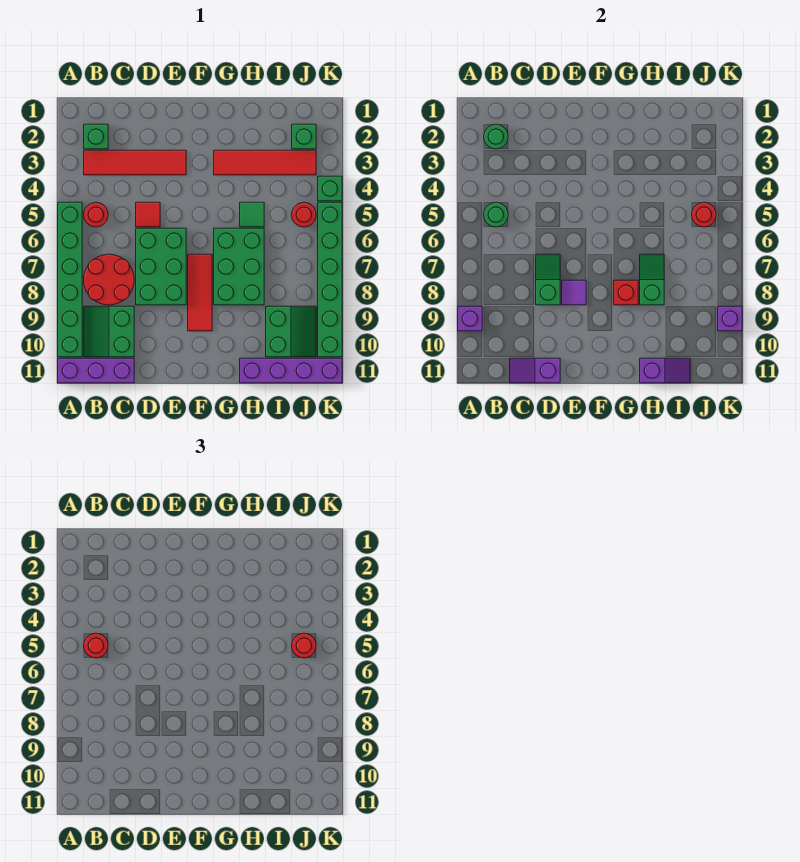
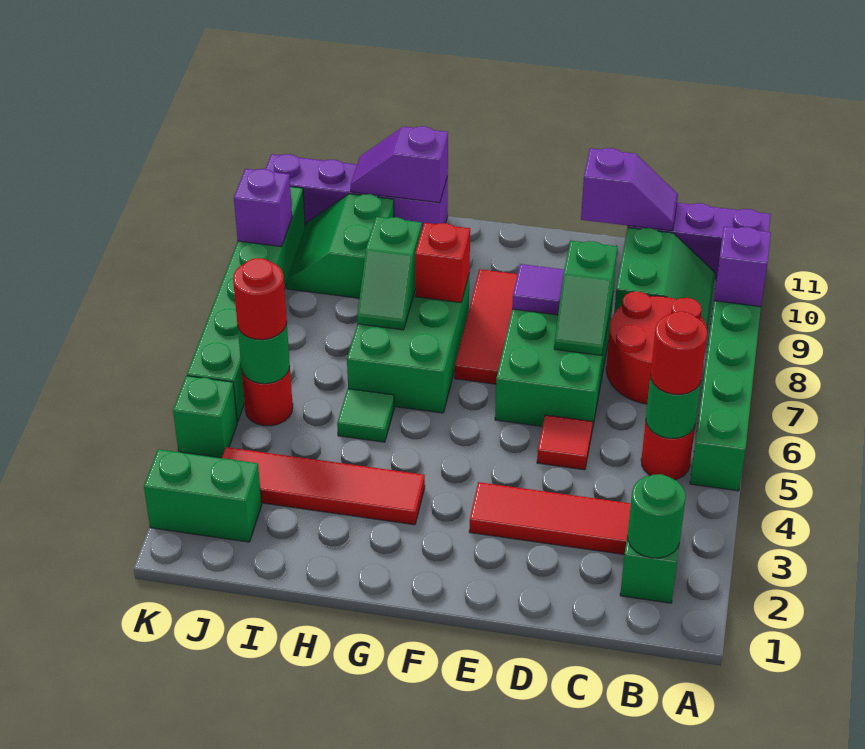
green brick J2 level 1 -> green brick J2:K2 level 1
red round brick J5 level 2 -> green round brick J5 level 2

